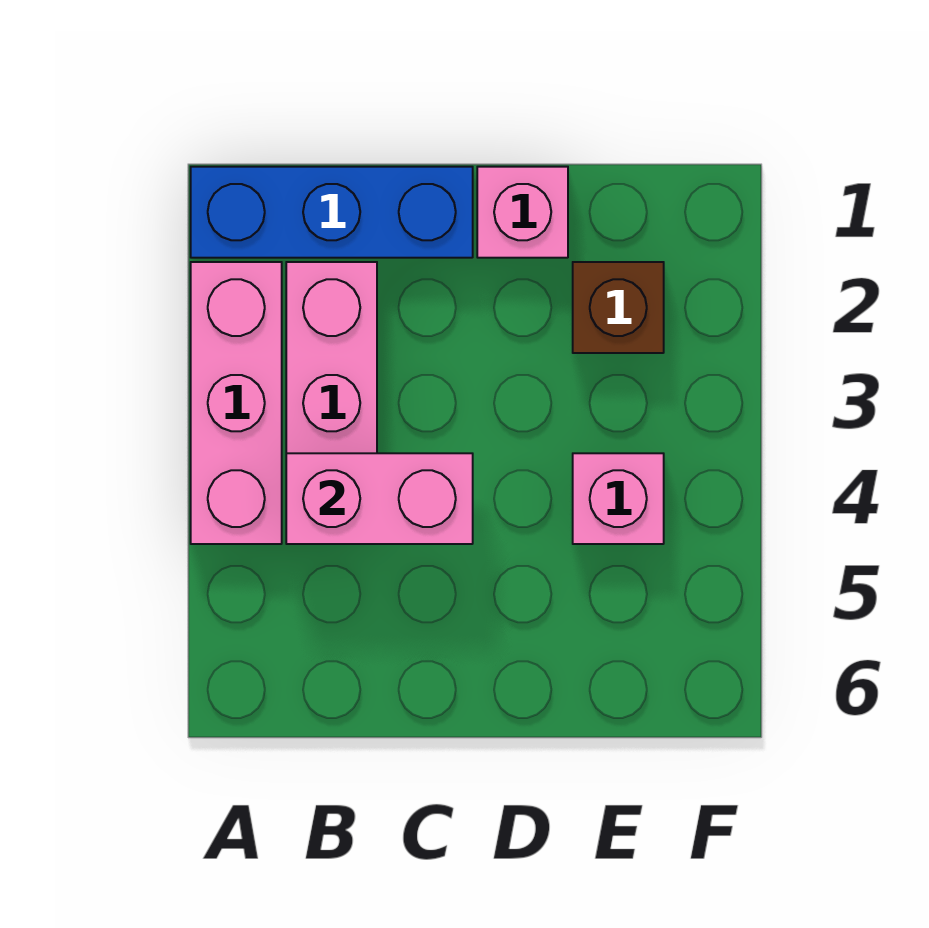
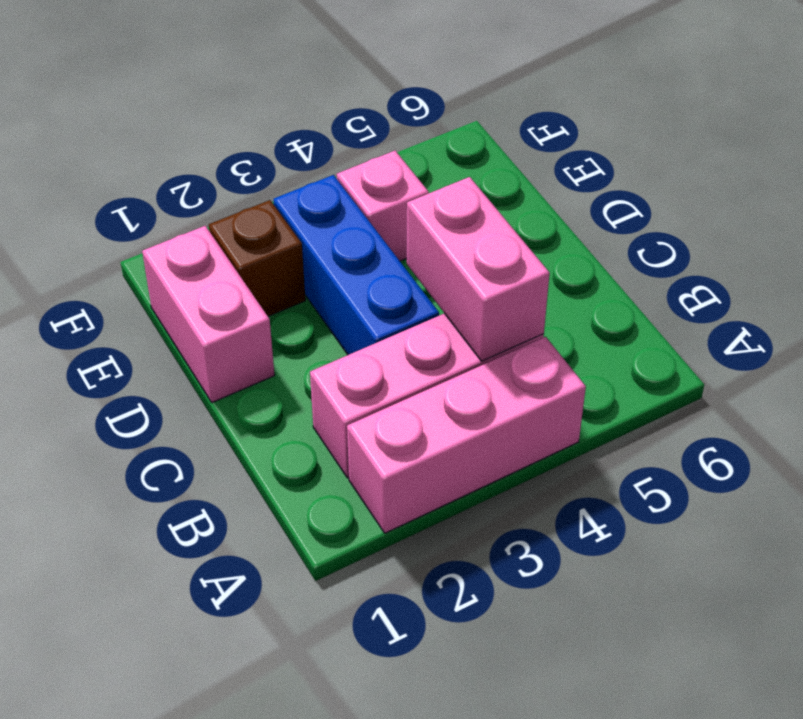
blue brick A1:C1 level 1 -> blue brick C3:E3 level 1
pink brick D1 level 1 -> pink brick D1:E1 level 1

